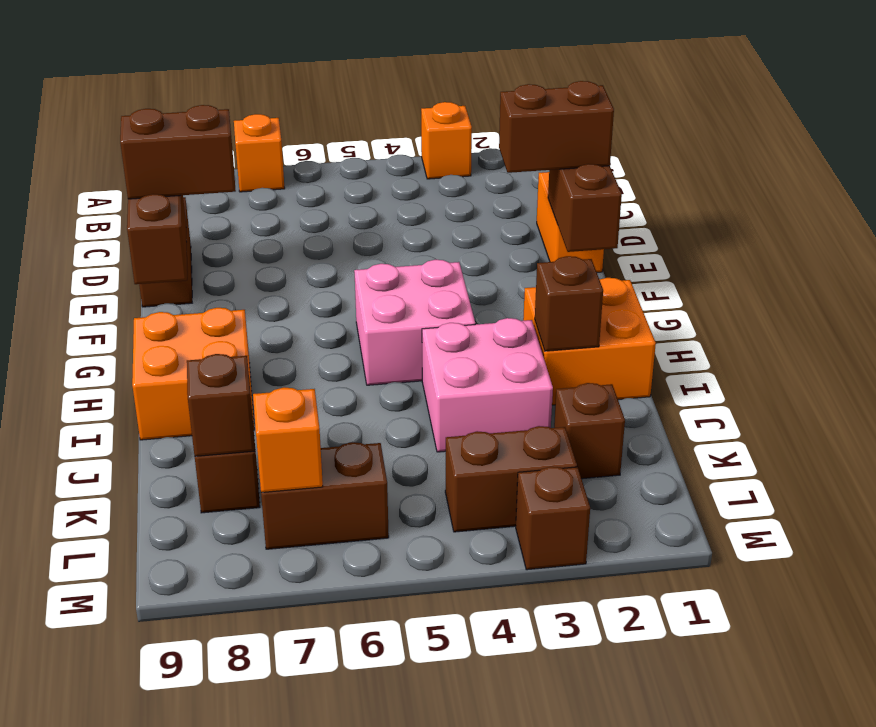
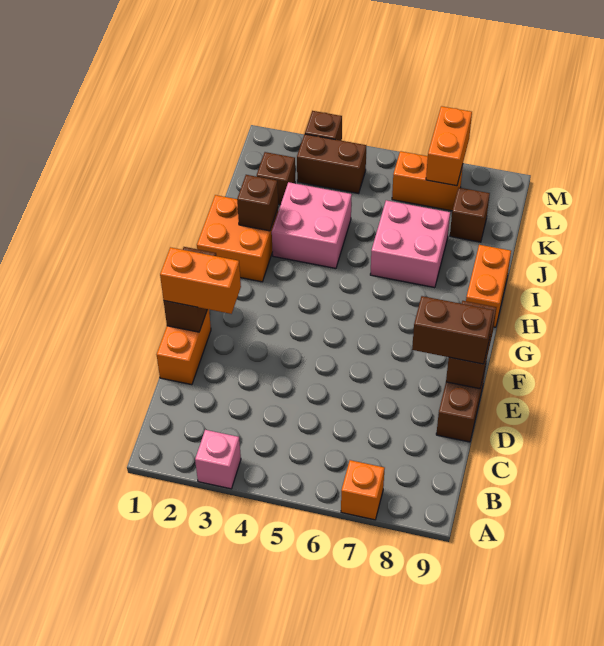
orange brick A3 level 1 -> pink brick A3 level 1
brown brick E1:E2 level 3 -> orange brick E1:E2 level 3
pink brick G4:H5 level 1 -> pink brick I6:J7 level 1
orange brick H8:I9 level 1 -> orange brick H9:I9 level 1
brown brick K8 level 2 -> none
brown brick L6:L7 level 1 -> orange brick L6:L7 level 1
orange brick L7 level 2 -> orange brick L7:M7 level 2

